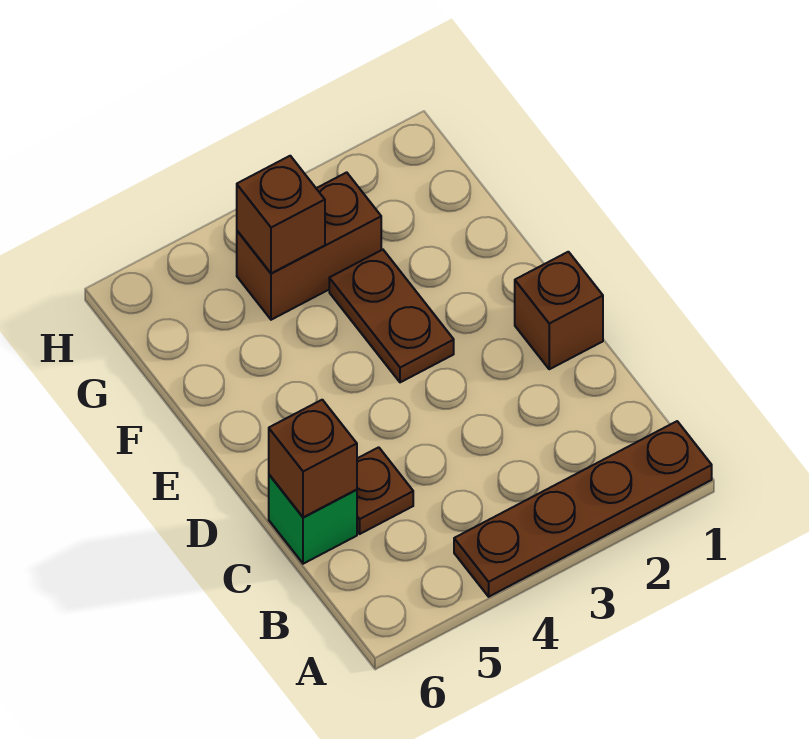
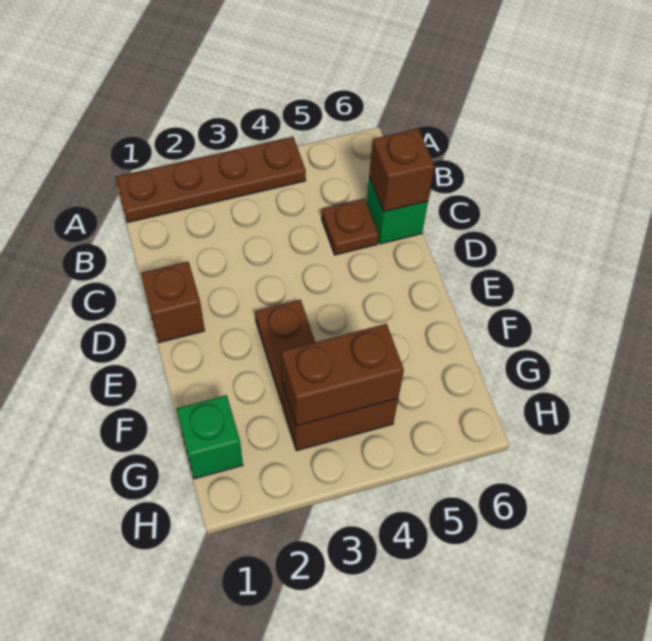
none -> green brick G1 level 1
brown brick G4 level 2 -> brown brick G3:G4 level 2

